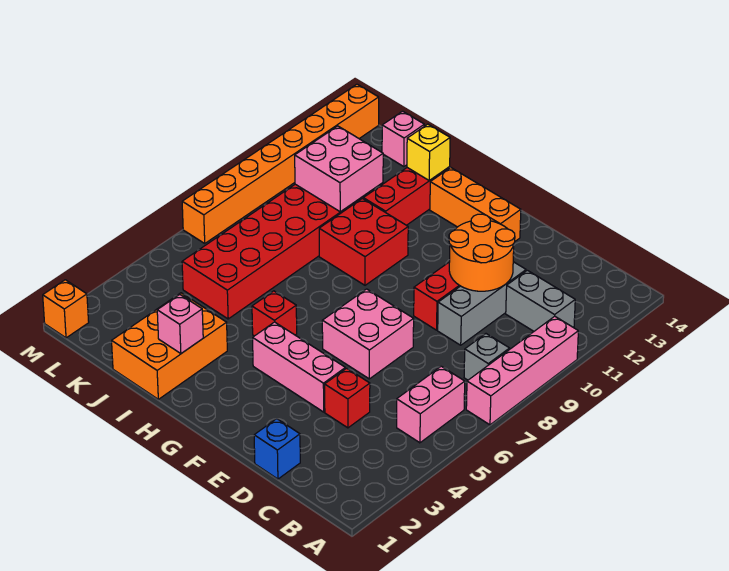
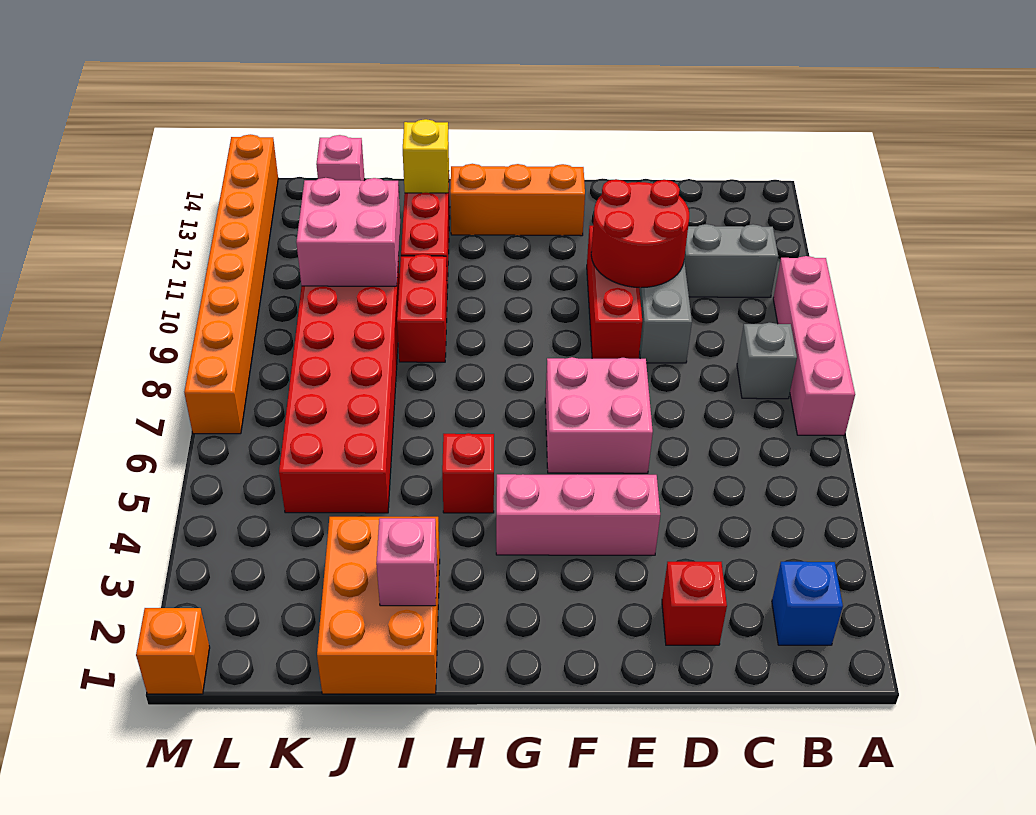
pink brick B5:B6 level 1 -> none
blue brick D1 level 1 -> blue brick B2 level 1
red brick D4 level 1 -> red brick D2 level 1
orange round brick D10:E11 level 2 -> red round brick D10:E11 level 2
red brick H9:I10 level 1 -> red brick I9:I10 level 1

